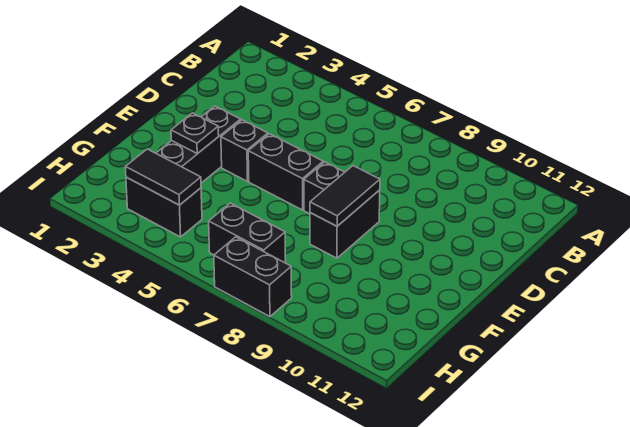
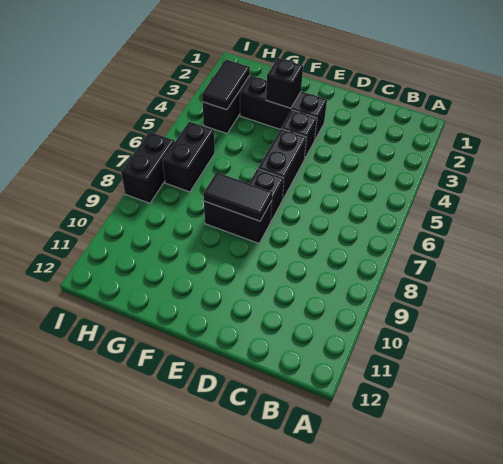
black plate F3 level 2 -> black brick F3 level 2

